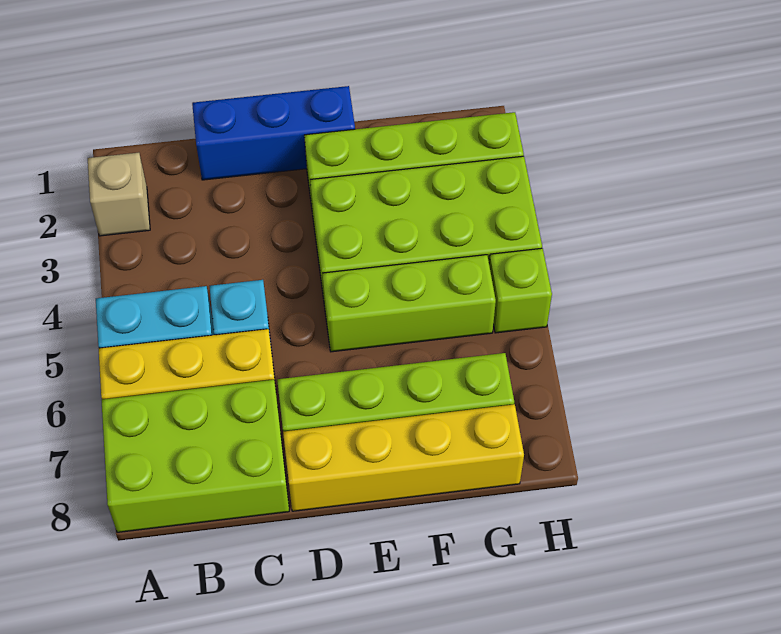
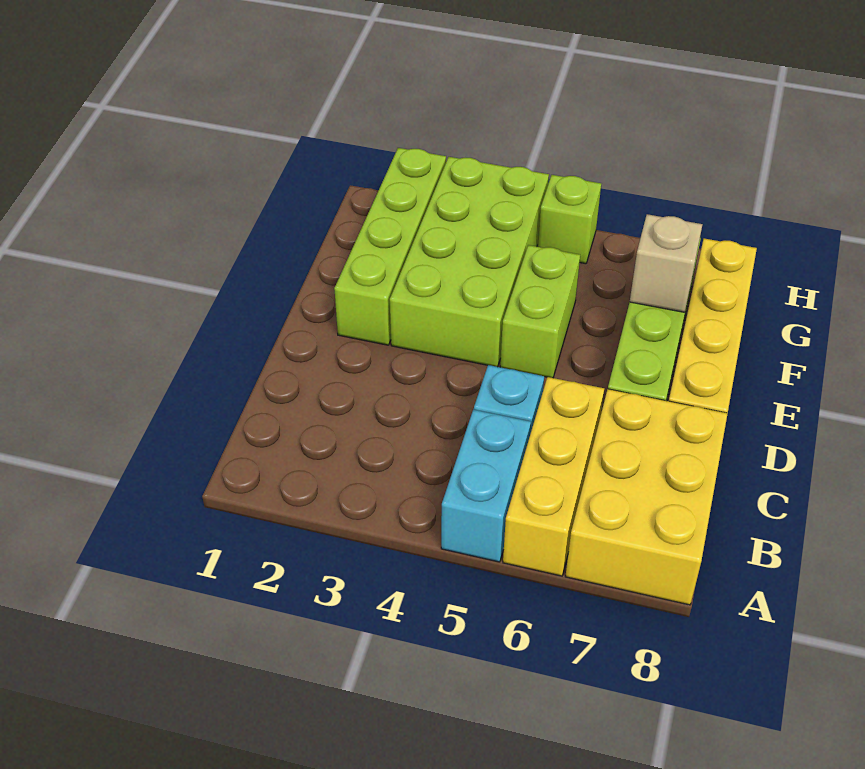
tan brick A2 level 1 -> tan brick F7 level 2
lime brick A7:C8 level 1 -> yellow brick A7:C8 level 1
blue brick C1:E1 level 1 -> none
lime brick E5:G5 level 1 -> lime brick E5:F5 level 1

